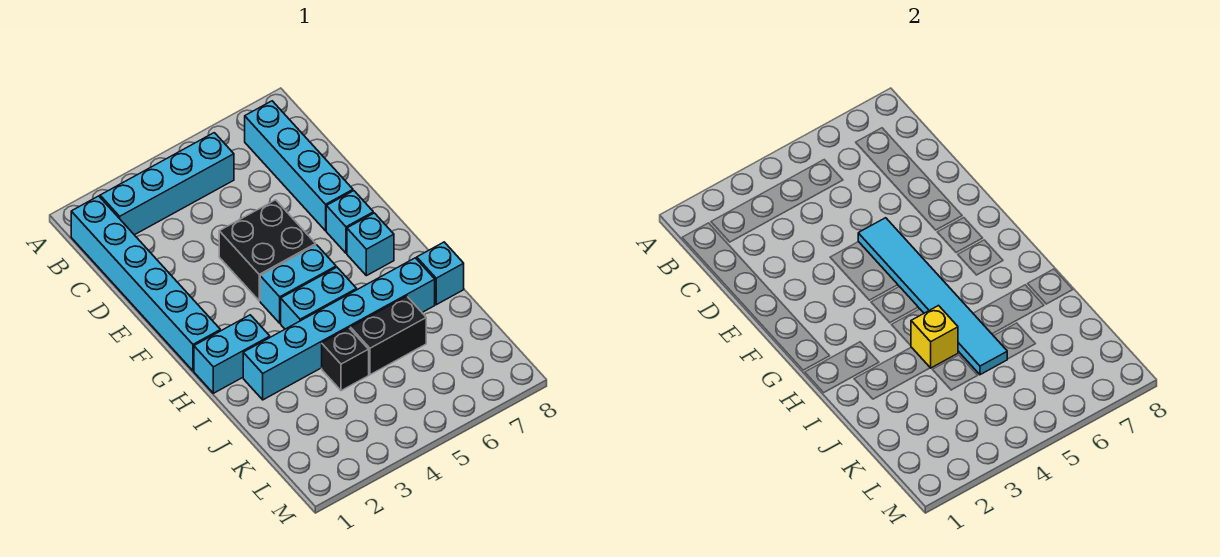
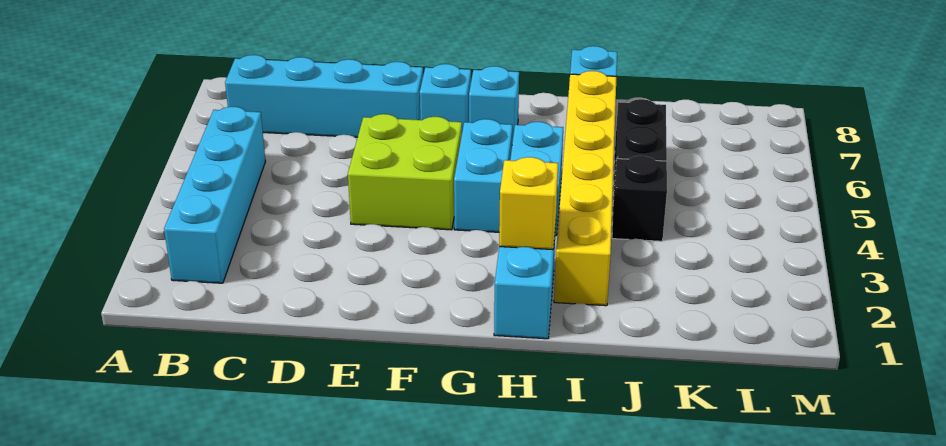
cyan brick B1:G1 level 1 -> none
black brick E4:F5 level 1 -> lime brick E4:F5 level 1
cyan tile E5:J5 level 2 -> none
cyan brick I2:I7 level 1 -> yellow brick I2:I7 level 1
yellow brick I4 level 2 -> yellow brick H2 level 2

